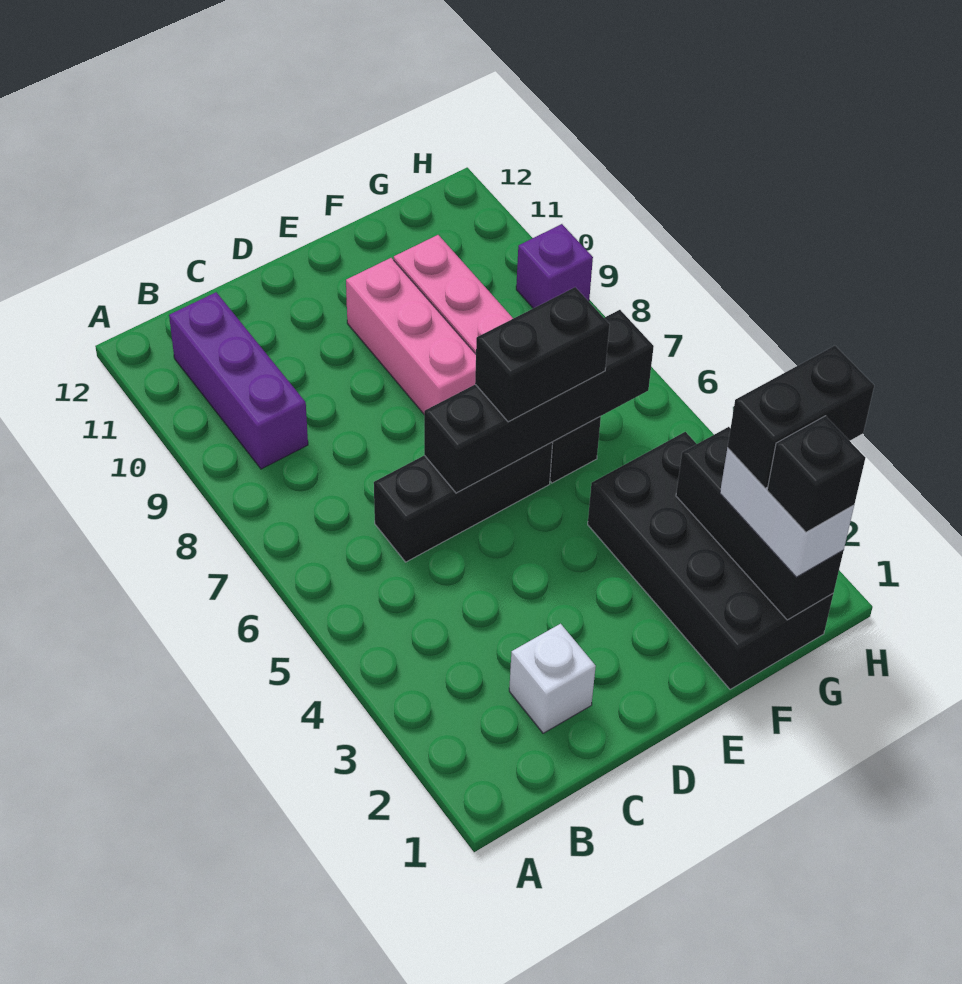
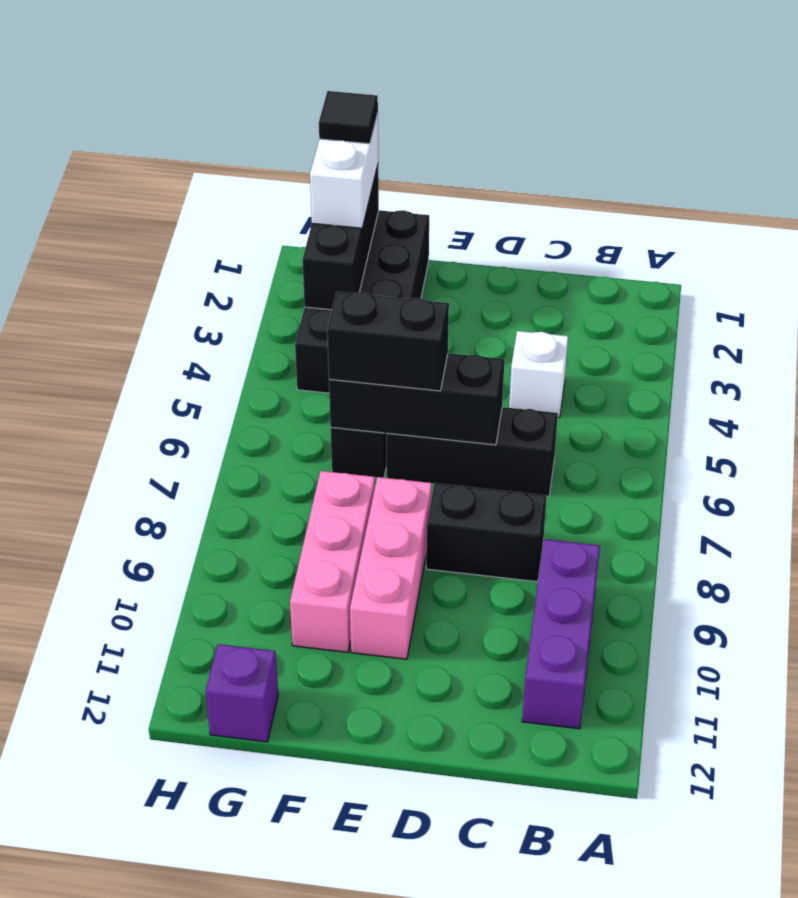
white brick C2 level 1 -> white brick C4 level 1
black brick D6:G6 level 2 -> black brick D6:F6 level 2
black brick G1 level 4 -> black tile G1 level 4
black brick G2:H2 level 4 -> black brick C8:D8 level 1
purple brick H9 level 1 -> purple brick G12 level 1

